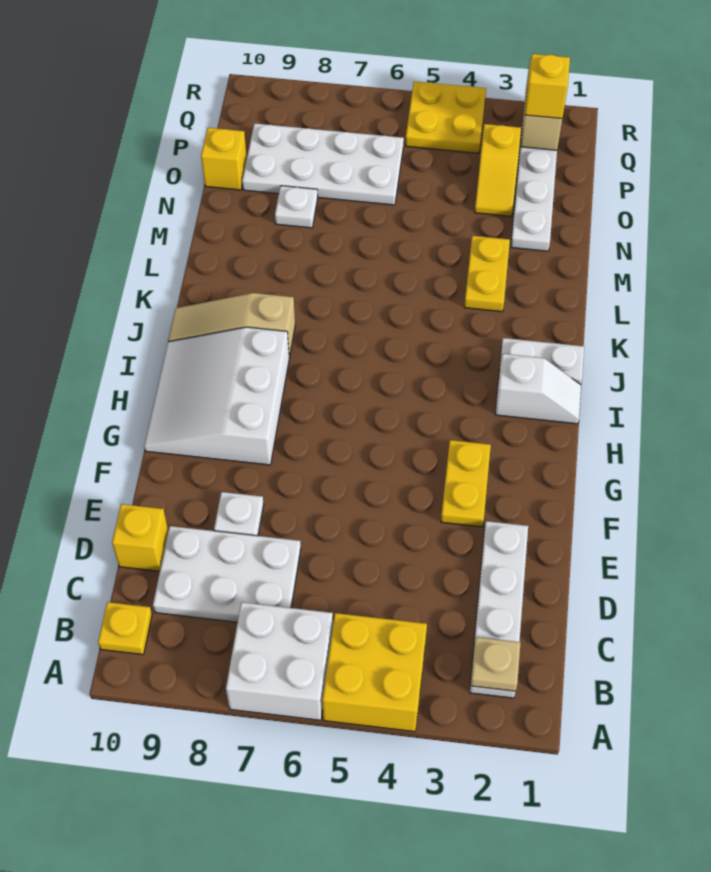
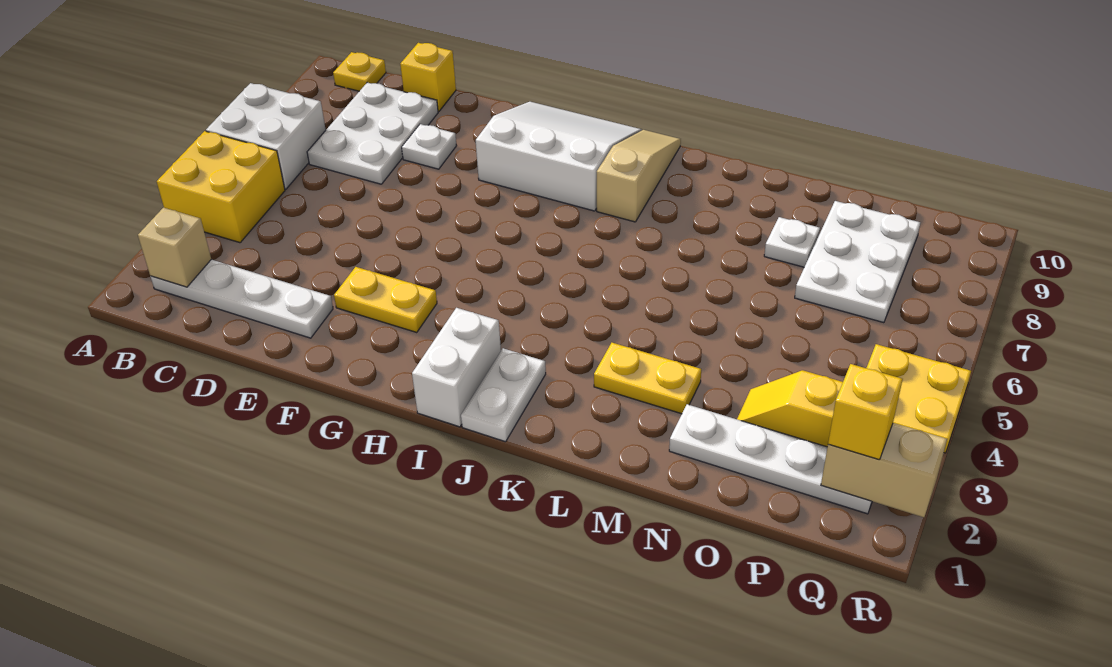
tan plate B2 level 2 -> tan brick B2 level 2
white slope I1:I2 level 1 top 2 -> white brick I1:I2 level 1
white plate O6:P9 level 1 -> white plate O7:P9 level 1
yellow brick O10 level 1 -> none

